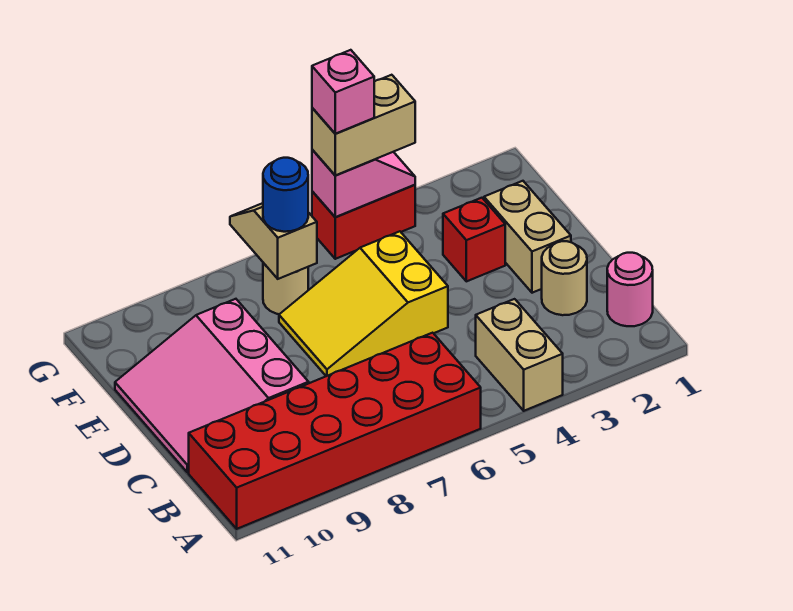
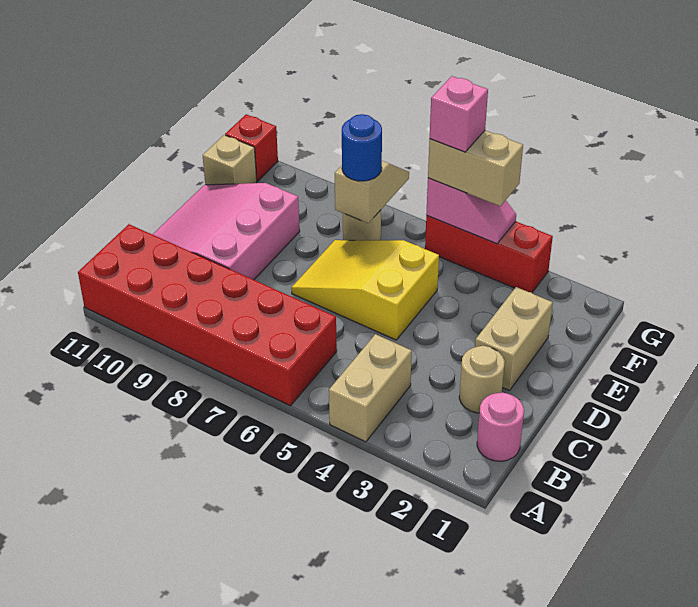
red brick E3 level 1 -> red brick G11 level 1
none -> tan brick F11 level 1
red brick G4:G5 level 1 -> red brick G3:G5 level 1

